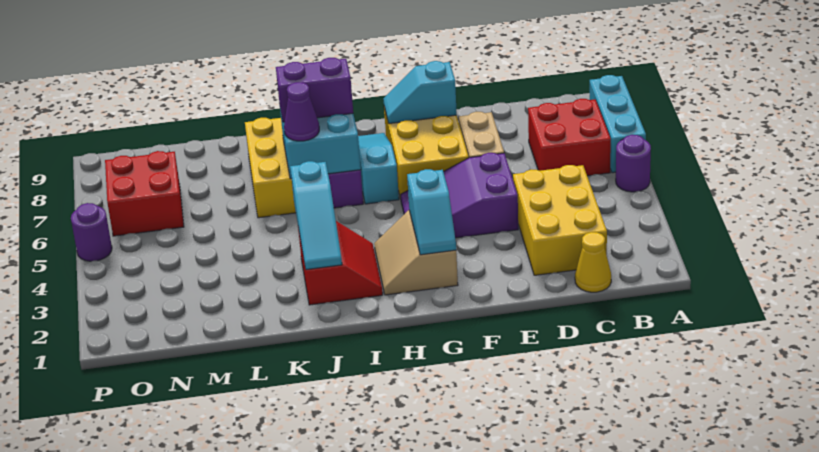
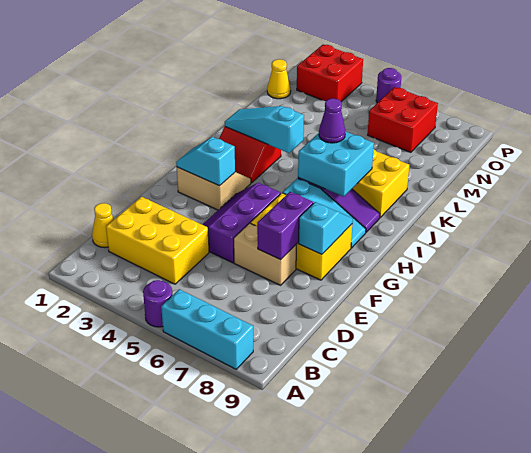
red brick B6:C7 level 1 -> red brick O2:P3 level 1
purple slope E4:G5 level 1 top E -> purple slope E4:G5 level 1 top 5
purple brick I7:J7 level 3 -> purple brick E7:F7 level 2
none -> yellow cone N1 level 1

